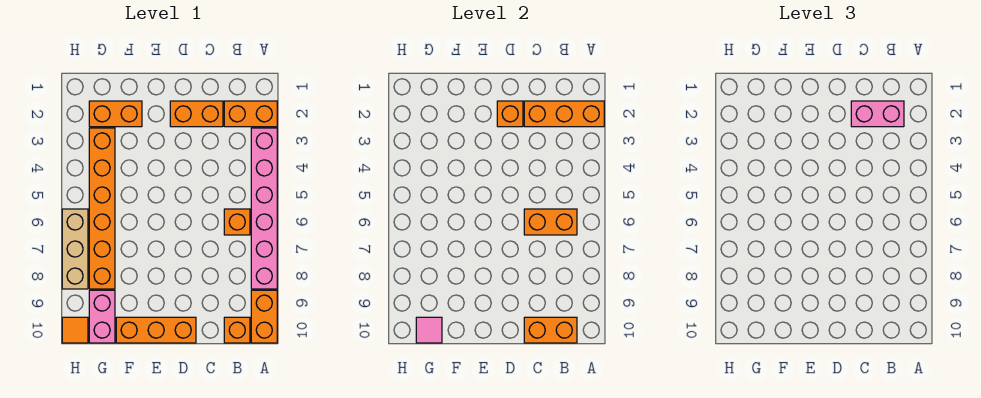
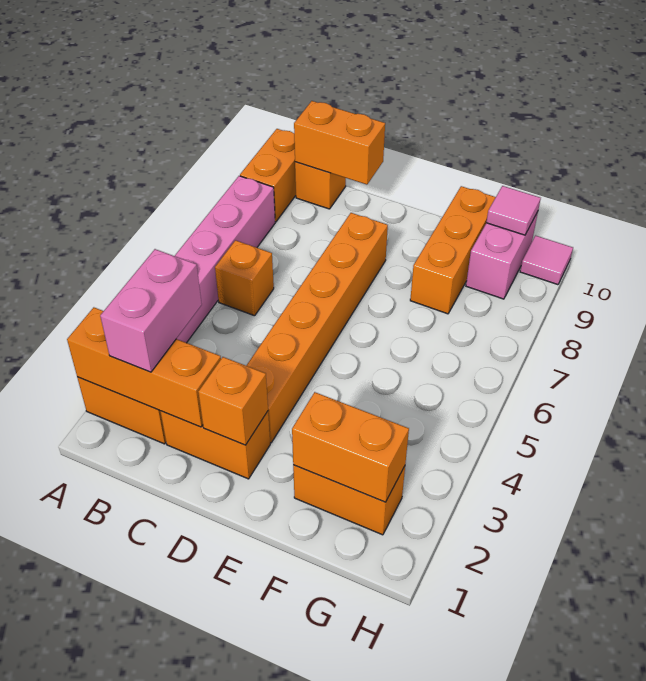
pink brick B2:C2 level 3 -> pink brick B2:B3 level 3
orange brick B6:C6 level 2 -> orange brick F2:G2 level 2
orange brick D10:F10 level 1 -> orange brick F8:F10 level 1
orange brick G3:G8 level 1 -> orange brick D3:D8 level 1
tan brick H6:H8 level 1 -> none
orange tile H10 level 1 -> pink tile H10 level 1

